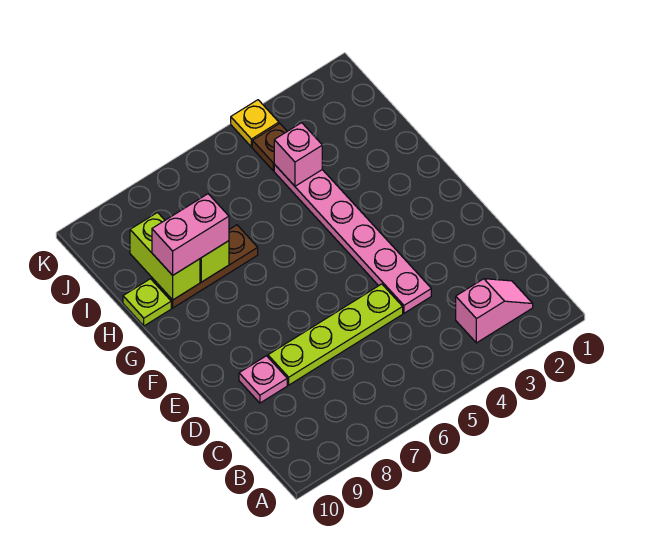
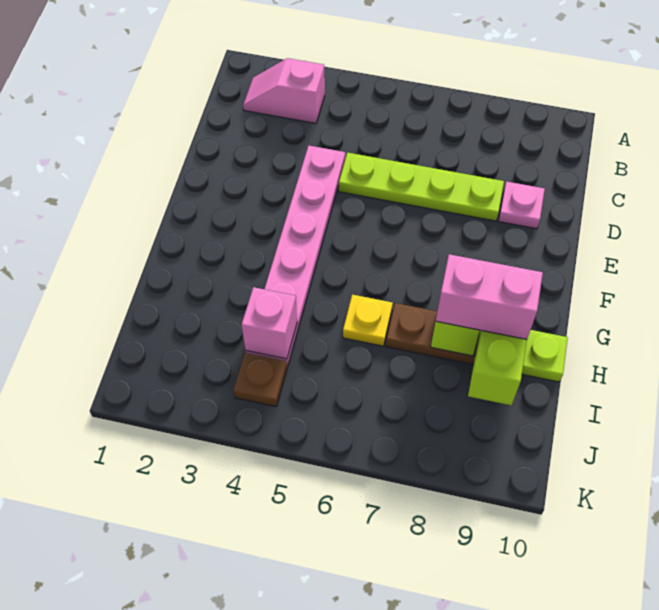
yellow plate K4 level 1 -> yellow plate H6 level 1

